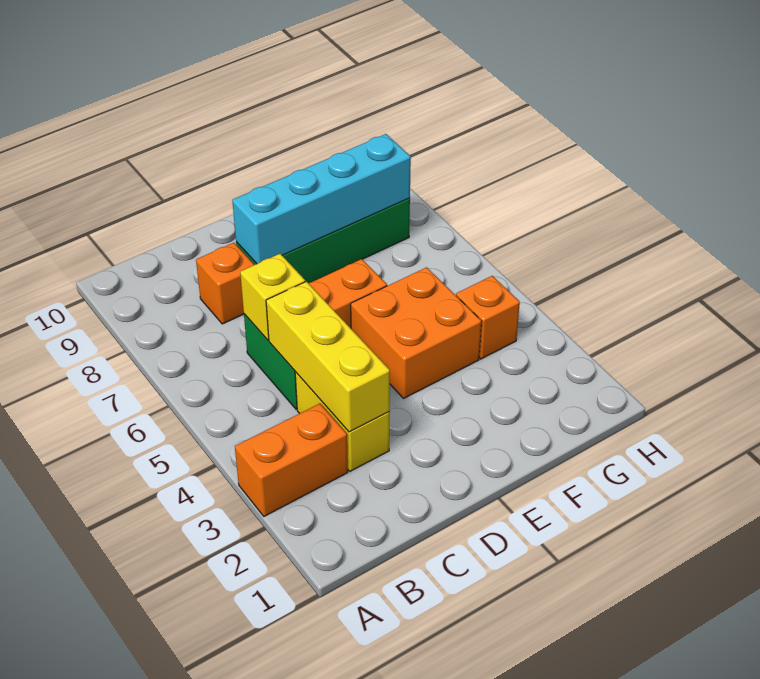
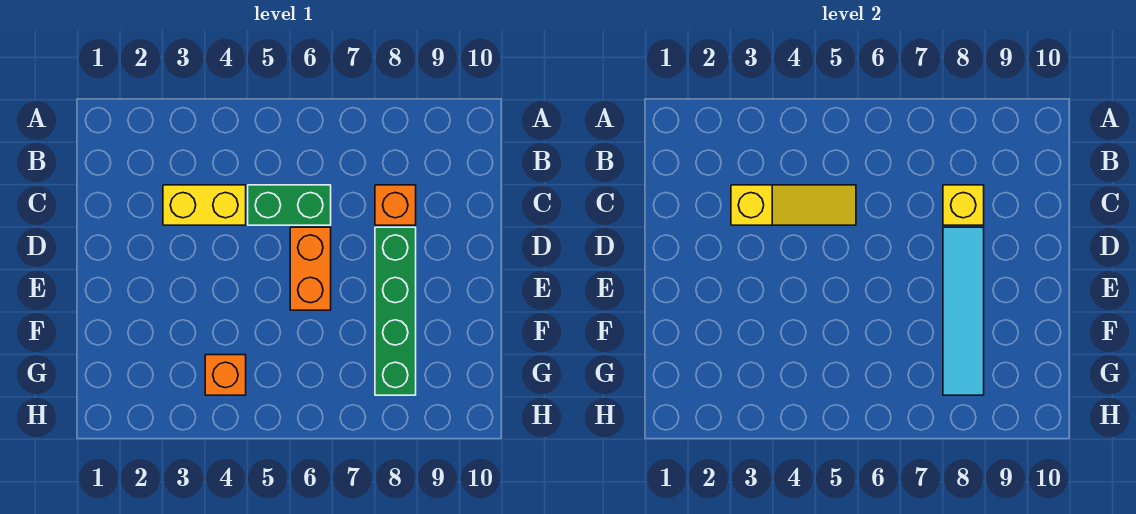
orange brick A3:B3 level 1 -> none
yellow brick C3:C5 level 2 -> yellow slope C3:C5 level 2 top 3
yellow brick C6 level 2 -> yellow brick C8 level 2
cyan brick D8:G8 level 2 -> cyan tile D8:G8 level 2
orange brick E4:F5 level 1 -> none

